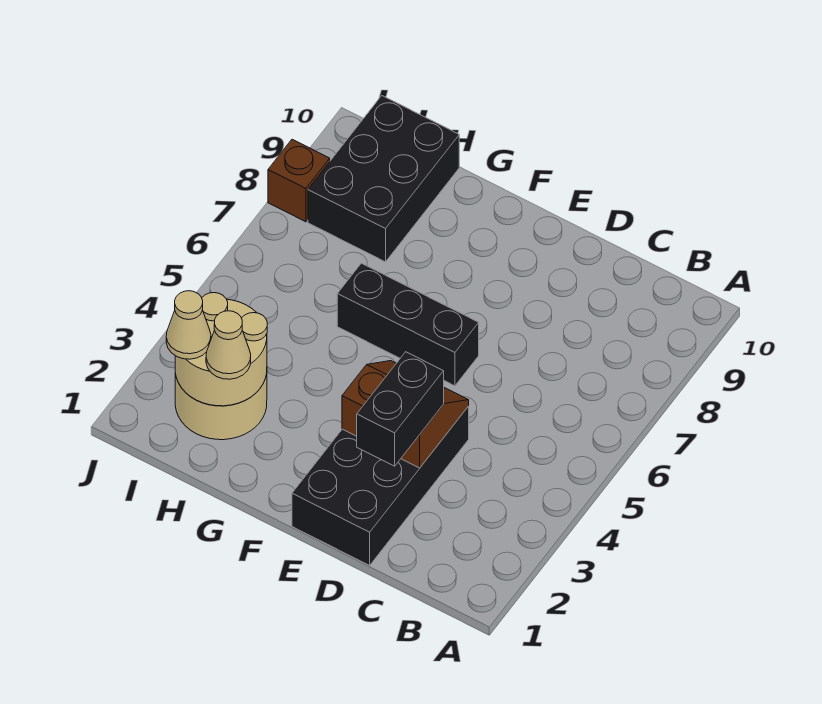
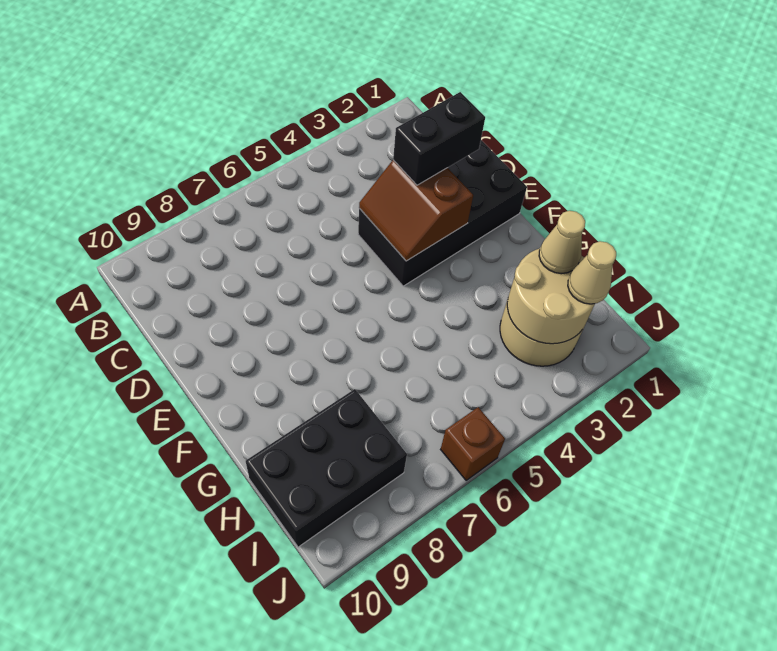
black brick E6:G6 level 1 -> none
brown brick J8 level 1 -> brown brick J6 level 1

